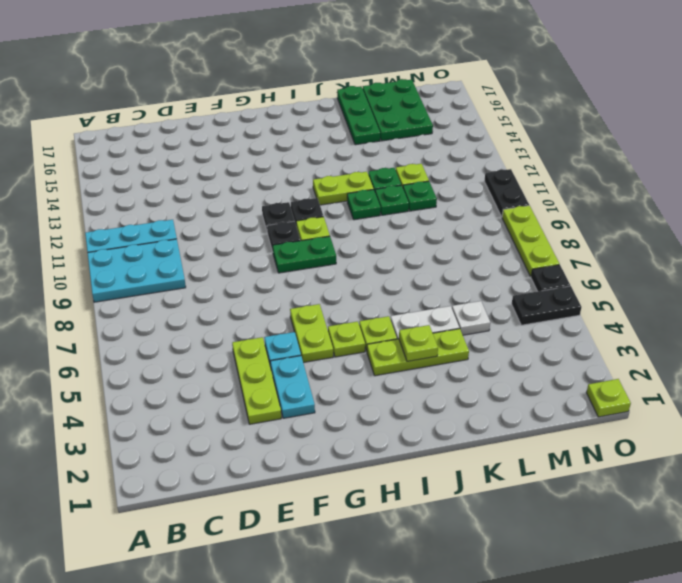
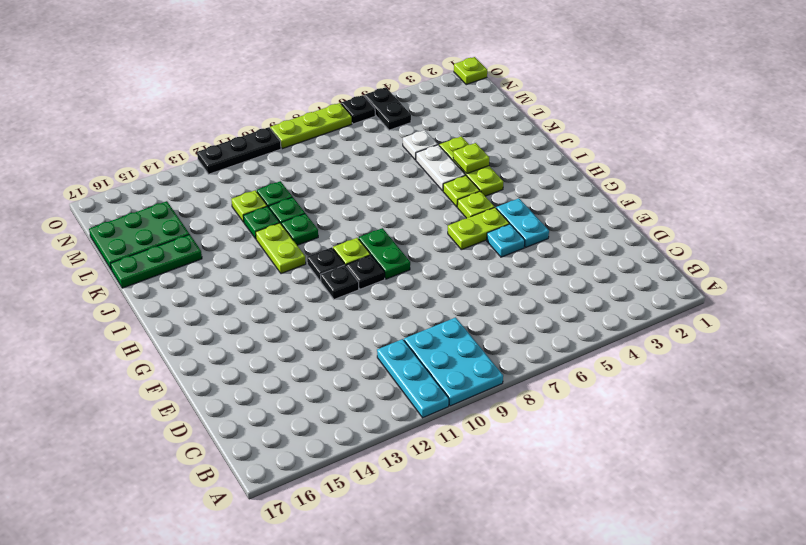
lime plate E3:E5 level 1 -> none
cyan plate F3:F4 level 1 -> cyan plate F4:G4 level 1
black plate O10:O11 level 1 -> black plate O10:O12 level 1

